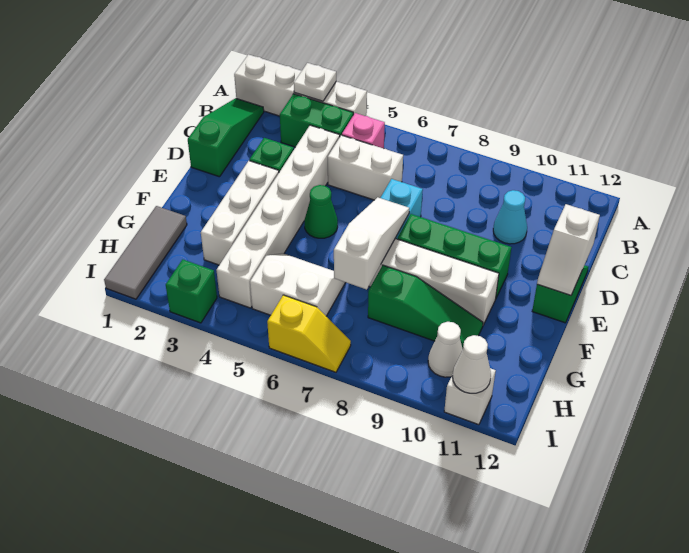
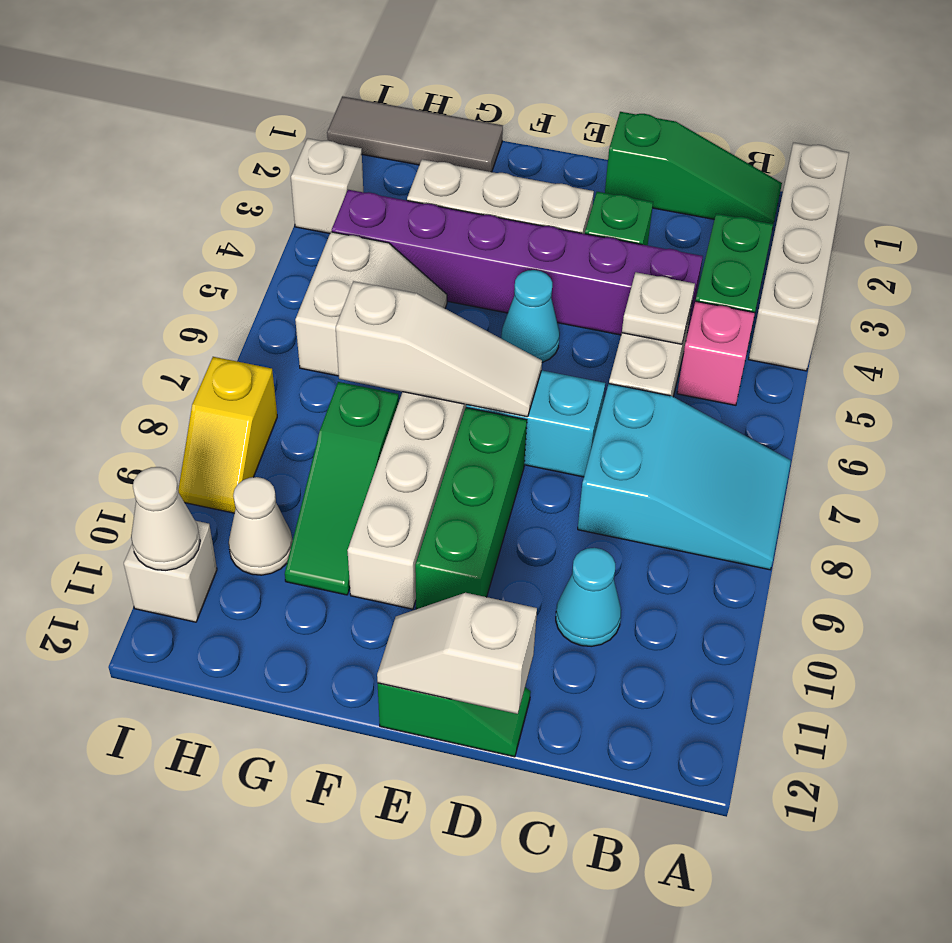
white plate A3 level 2 -> white plate C5 level 2
none -> cyan slope A7:C8 level 1 top C
white brick C4:H4 level 1 -> purple brick C4:H4 level 1
green cone E5 level 1 -> cyan cone E5 level 1
green brick I3 level 1 -> white brick I3 level 1
yellow slope I6:I7 level 1 top 6 -> yellow slope I8:I9 level 1 top 8

